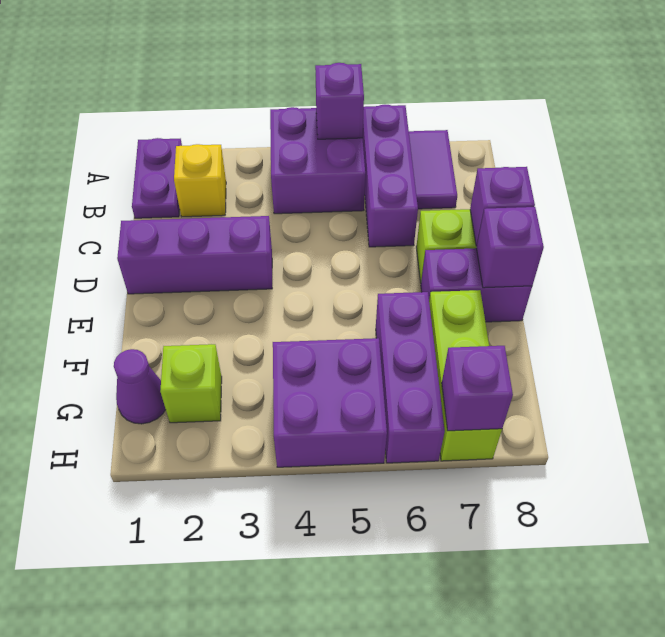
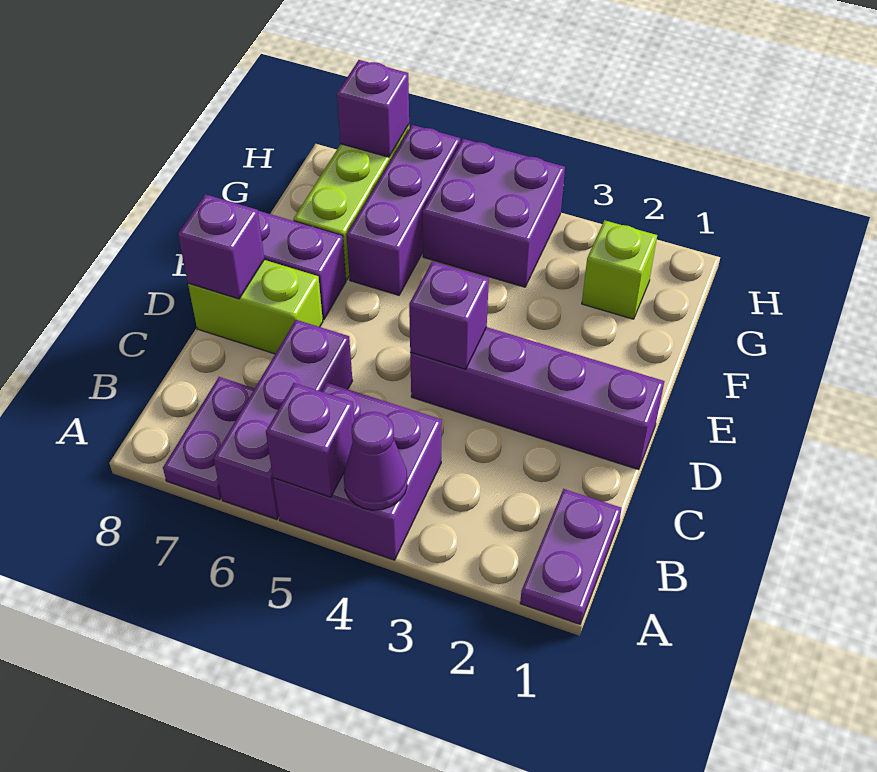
purple tile A7:B7 level 1 -> purple plate A7:B7 level 1
yellow brick B2 level 1 -> none
purple brick D1:D3 level 1 -> purple brick D1:D4 level 1
purple brick E8 level 2 -> purple brick D4 level 2
purple cone G1 level 1 -> purple cone A4 level 2

